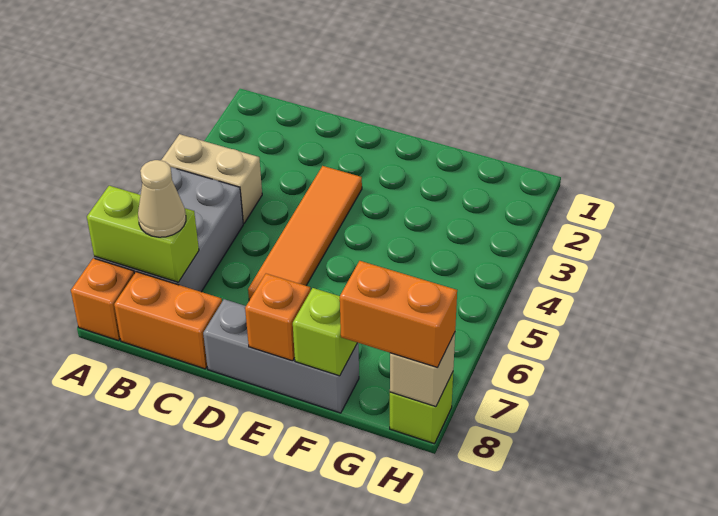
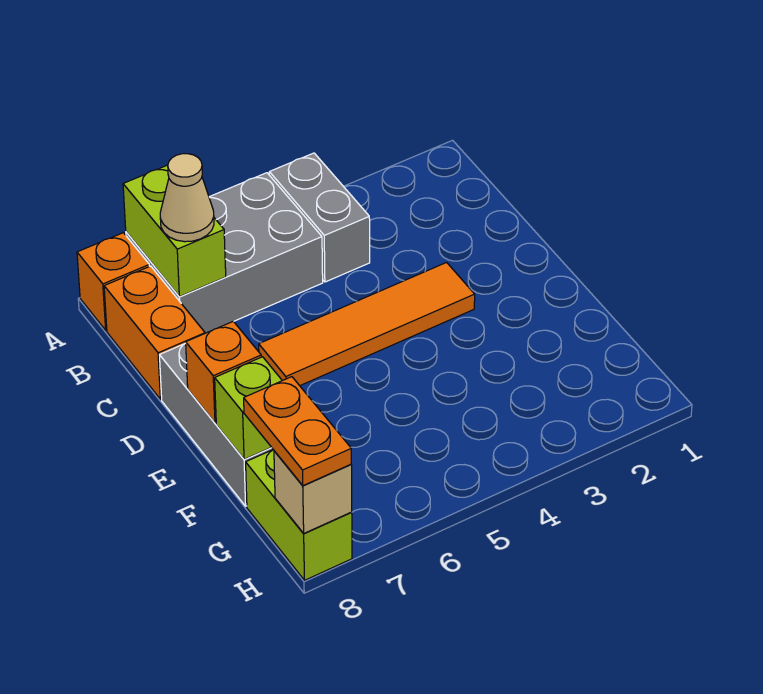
tan brick A4:B4 level 1 -> grey brick A4:B4 level 1
orange brick G8:H8 level 3 -> orange plate G8:H8 level 3
lime brick H8 level 1 -> lime brick G8:H8 level 1

